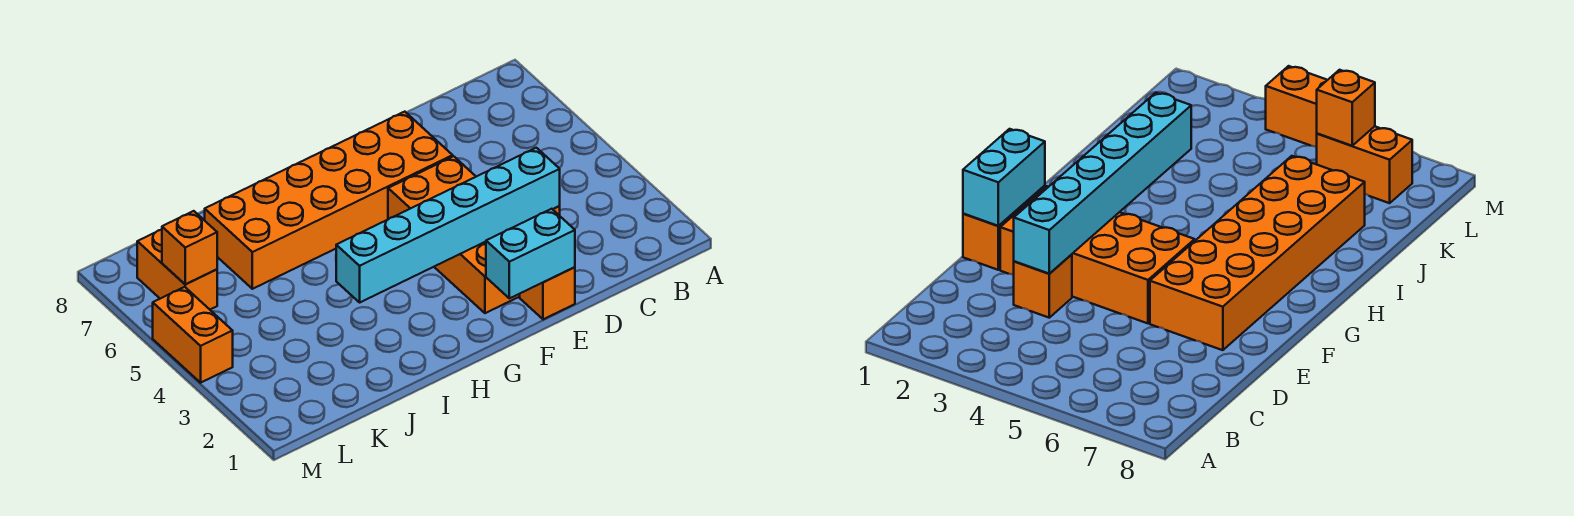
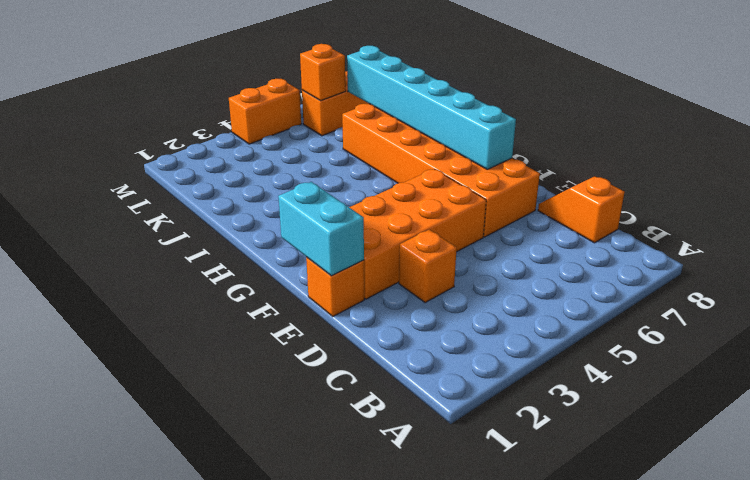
none -> orange slope C8:D8 level 1 top C
cyan brick D3:I3 level 2 -> cyan brick F7:K7 level 2

